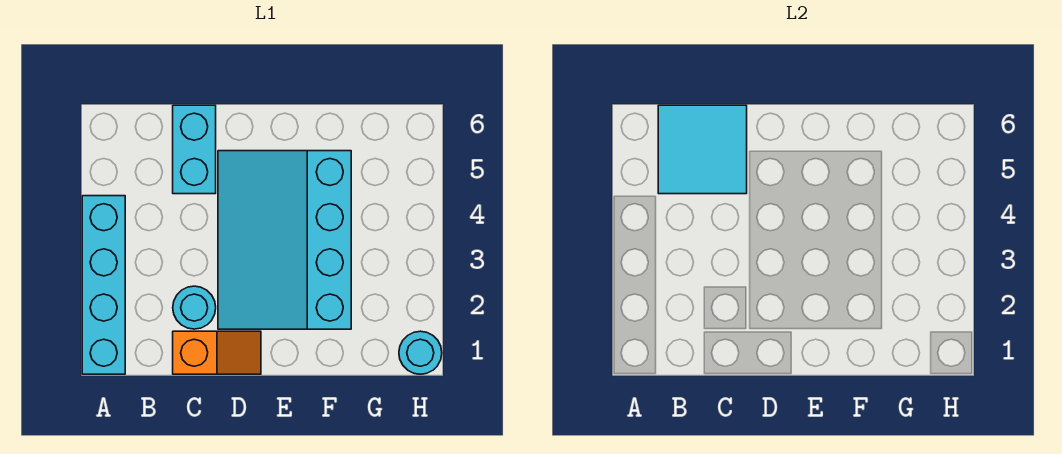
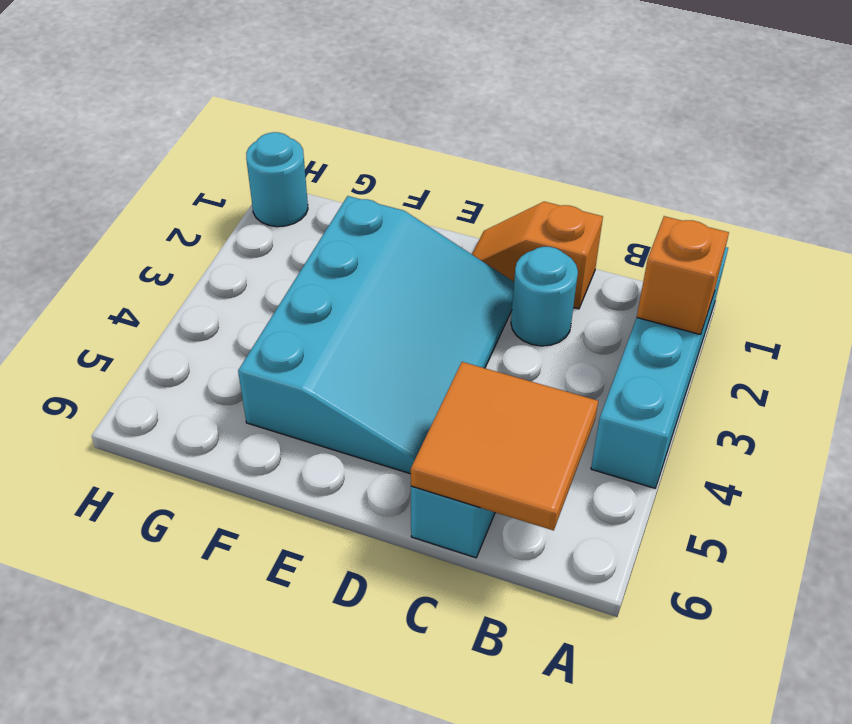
none -> orange brick A2 level 2
cyan tile B5:C6 level 2 -> orange tile B5:C6 level 2

